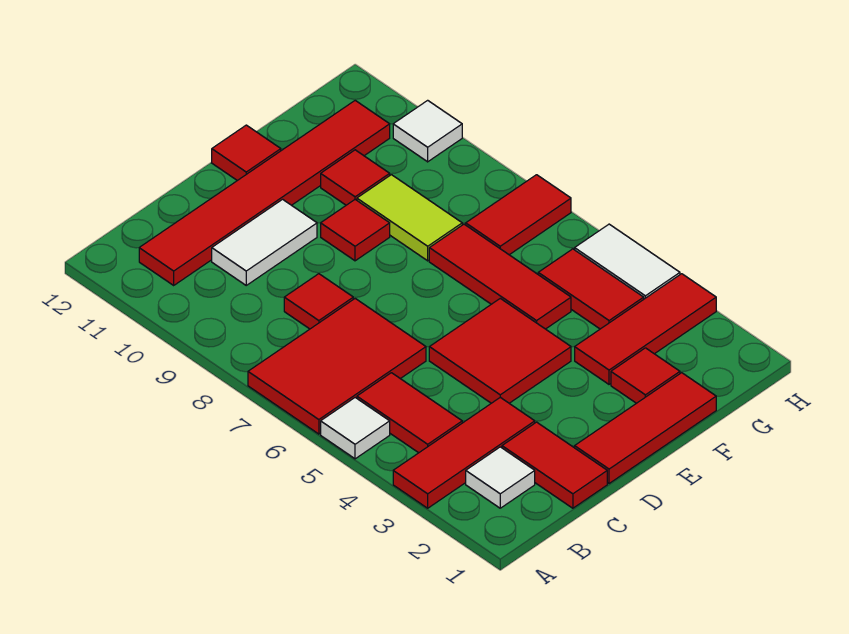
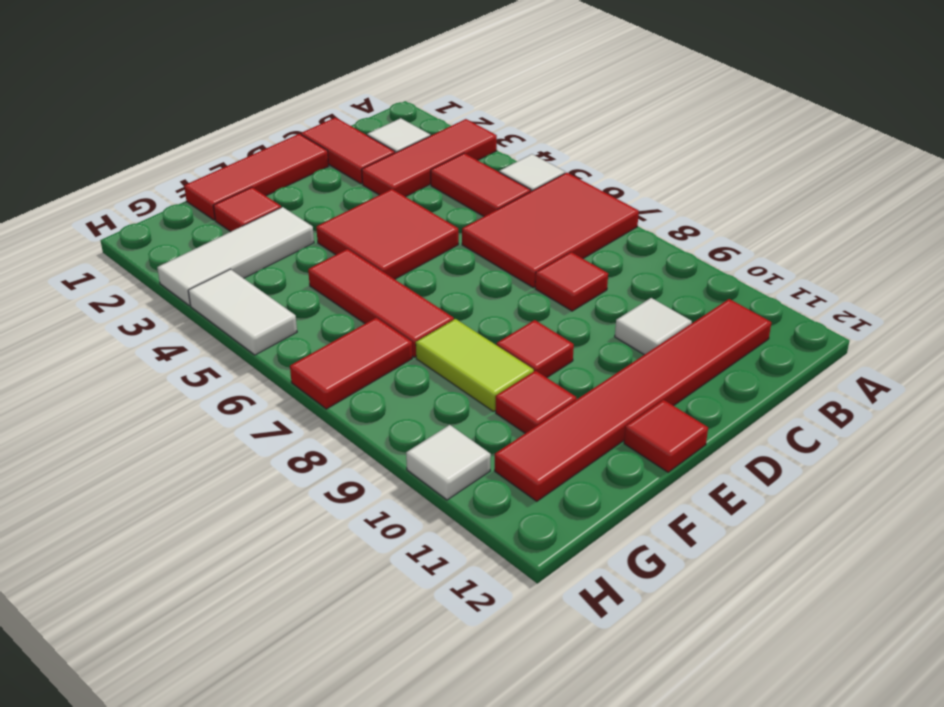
white tile C10:D10 level 1 -> white tile C10 level 1
red tile F3:H3 level 1 -> white tile F3:H3 level 1
red tile G4:G5 level 1 -> none

